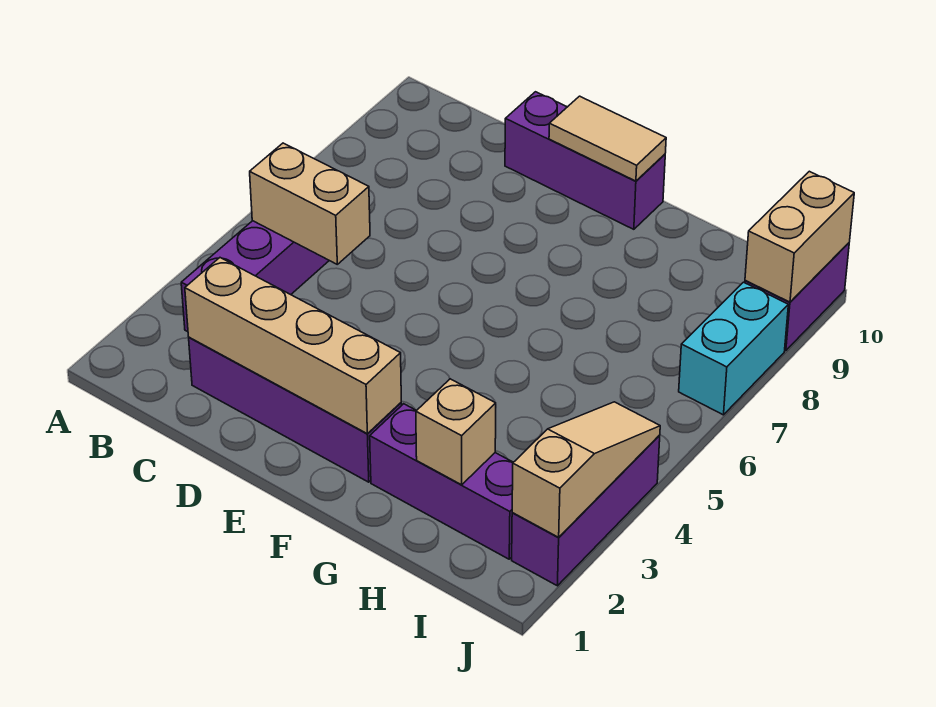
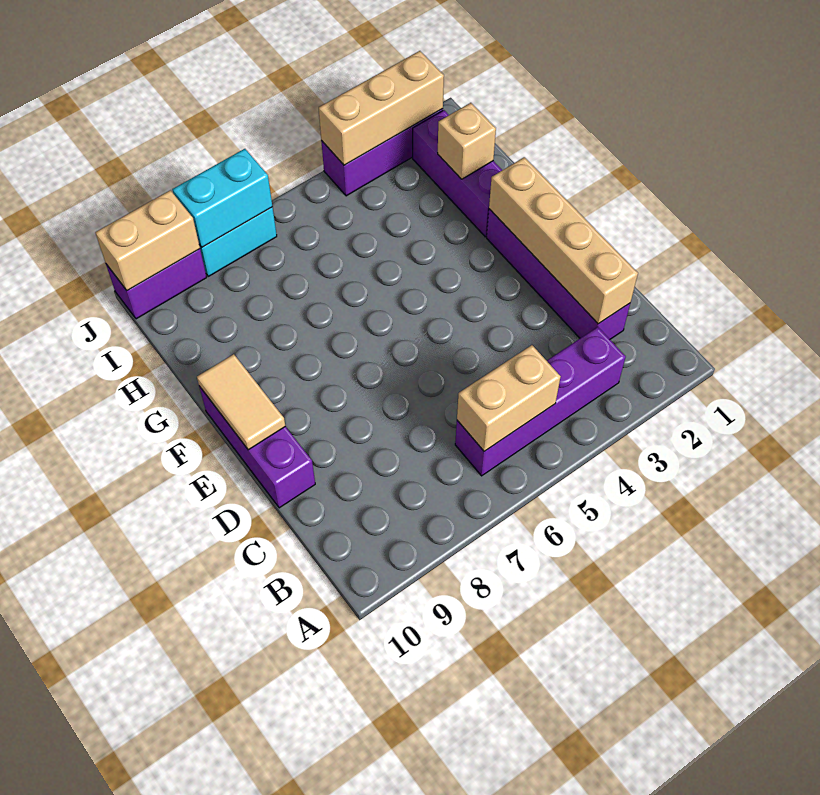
tan brick B5:C5 level 2 -> tan brick B5:B6 level 2
tan slope J2:J4 level 2 top 2 -> tan brick J2:J4 level 2
none -> cyan brick J7:J8 level 2

